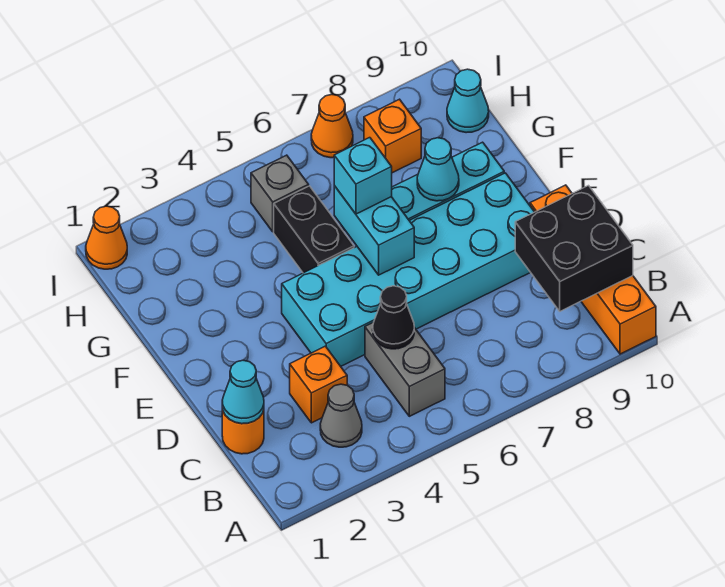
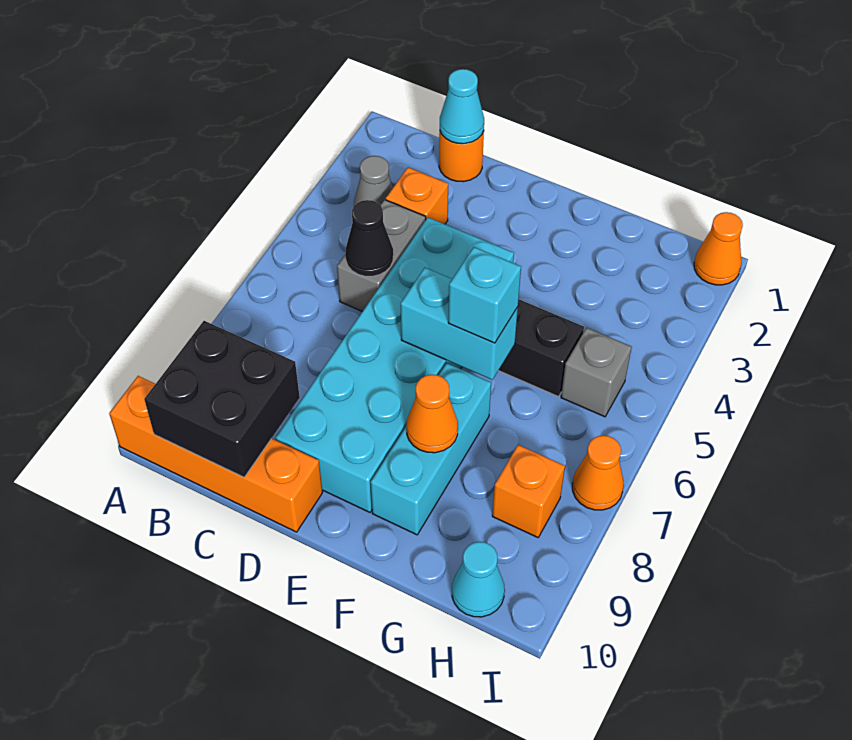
grey brick B5:C5 level 1 -> grey brick C4:C5 level 1
cyan cone F8 level 2 -> orange cone F8 level 2

